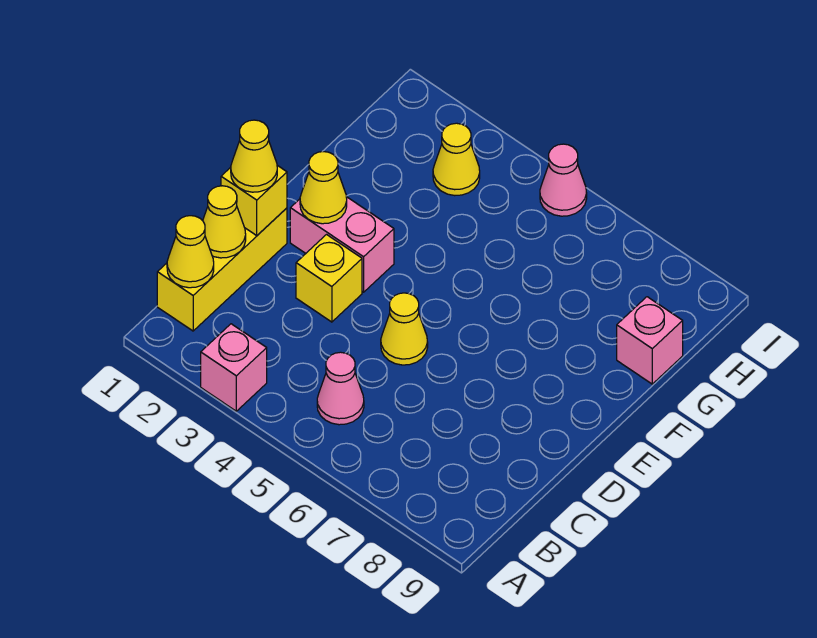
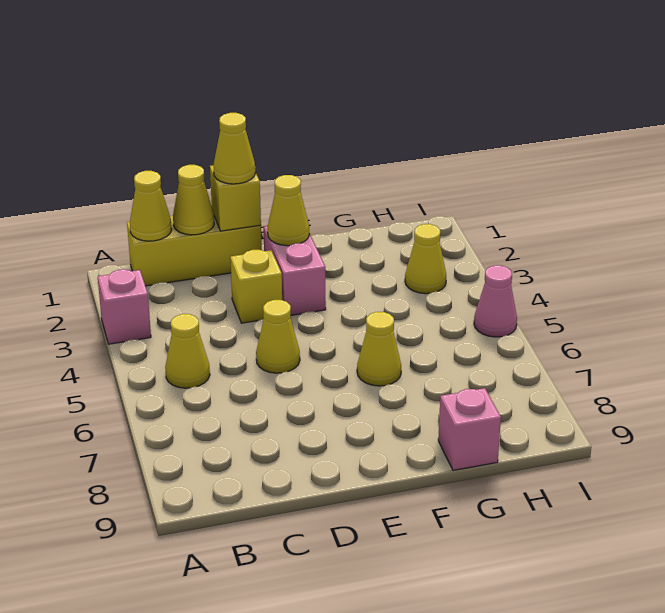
pink cone B5 level 1 -> yellow cone B5 level 1
none -> yellow cone F6 level 1

